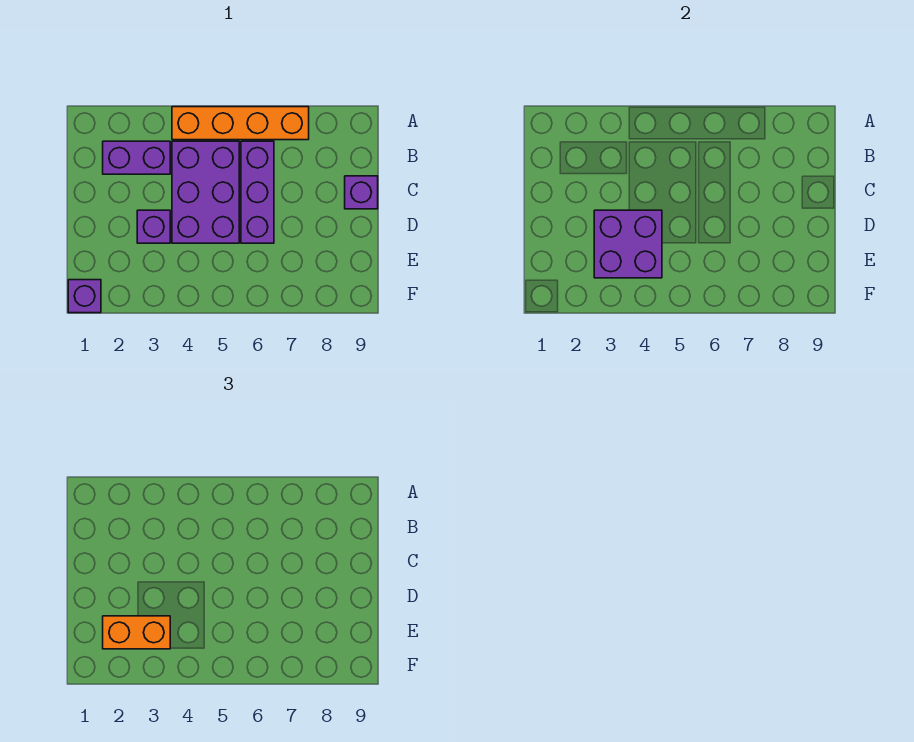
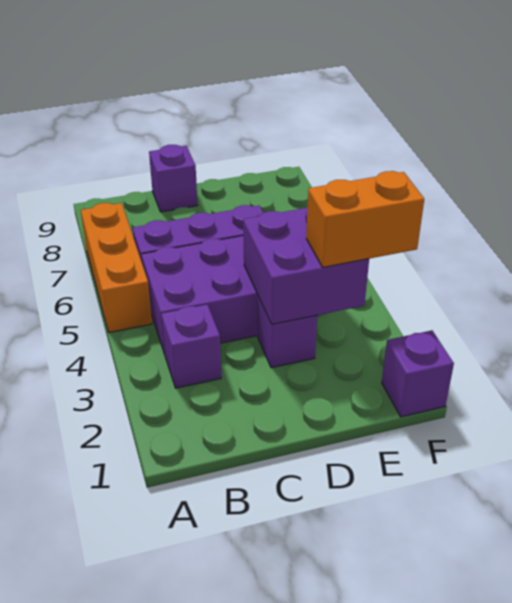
orange brick A4:A7 level 1 -> orange brick A5:A7 level 1
purple brick B2:B3 level 1 -> purple brick B3 level 1
orange brick E2:E3 level 3 -> orange brick E3:F3 level 3

